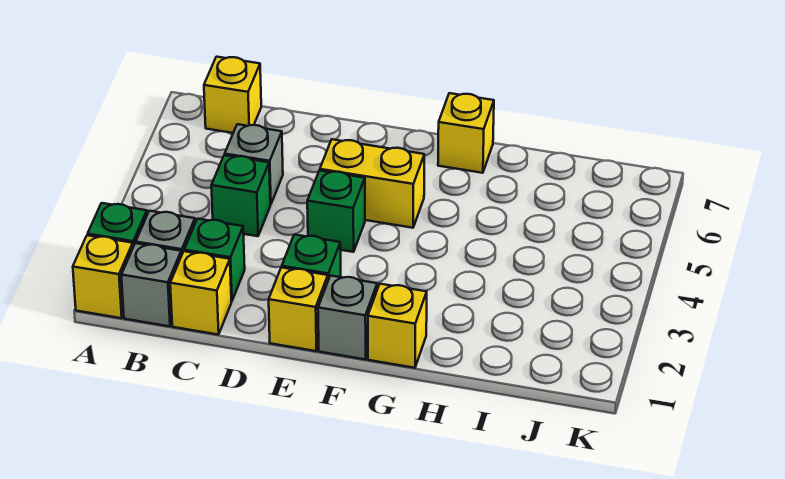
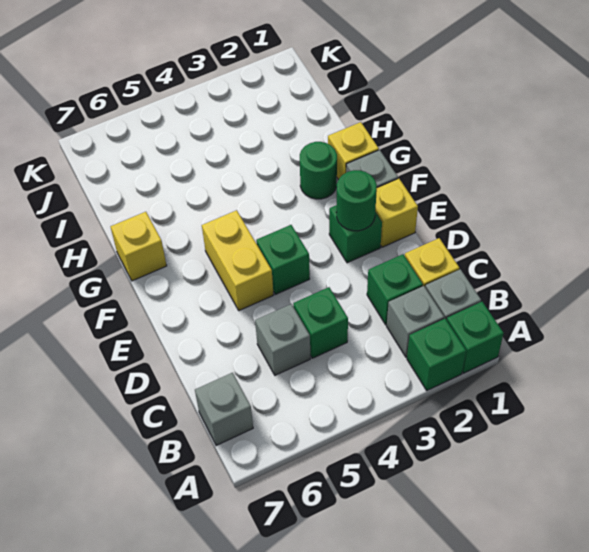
yellow brick A1 level 1 -> green brick A1 level 1
yellow brick B7 level 1 -> grey brick B7 level 1
none -> green round brick E2 level 2
none -> green round brick G2 level 1

